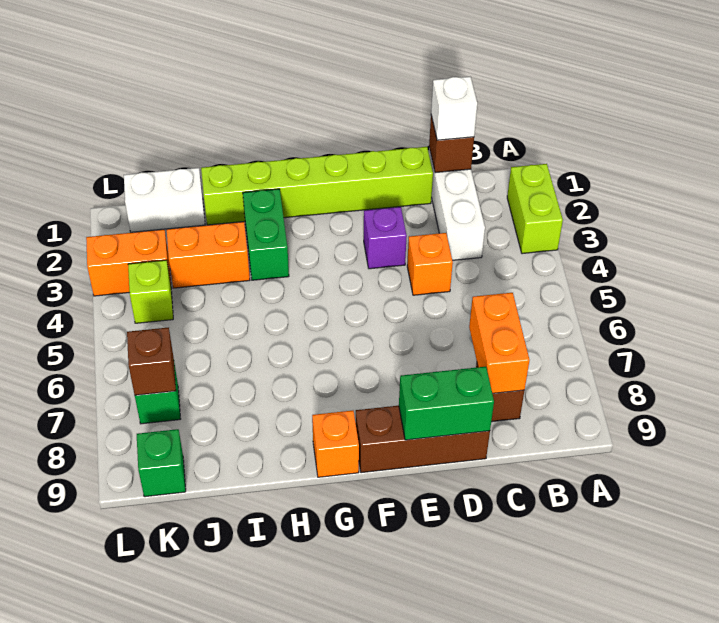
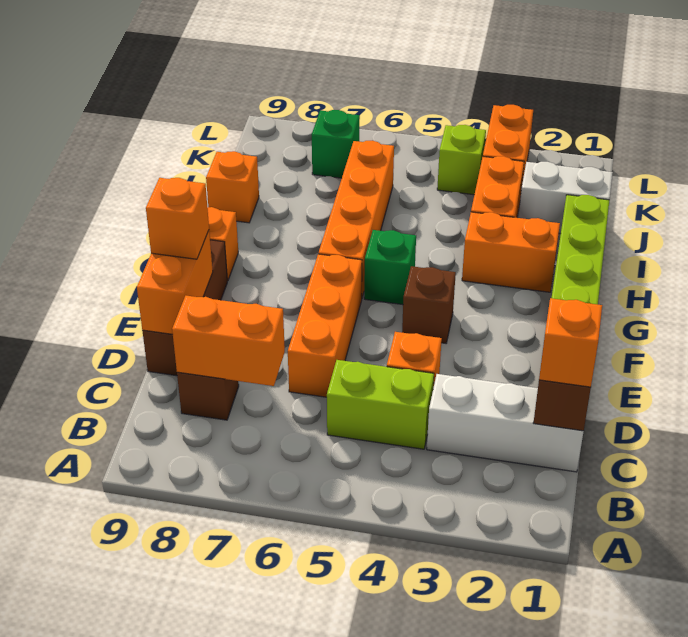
lime brick A2:A3 level 1 -> lime brick C4:C5 level 1
white brick C1 level 3 -> orange brick C1 level 3
none -> orange brick D6:F6 level 1
green brick D9:E9 level 2 -> orange brick D9:E9 level 2
purple brick E3 level 1 -> none
none -> orange brick E9 level 3
none -> orange brick G6:J6 level 1
green brick H2:H3 level 1 -> orange brick H2:H3 level 1
none -> orange brick I9 level 1
white brick J1:K1 level 1 -> white brick J1:J2 level 1
brown brick K7 level 2 -> brown brick F4 level 1
green brick K9 level 1 -> green brick G5 level 1

